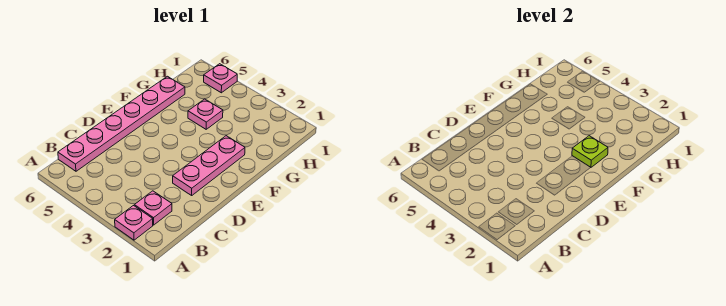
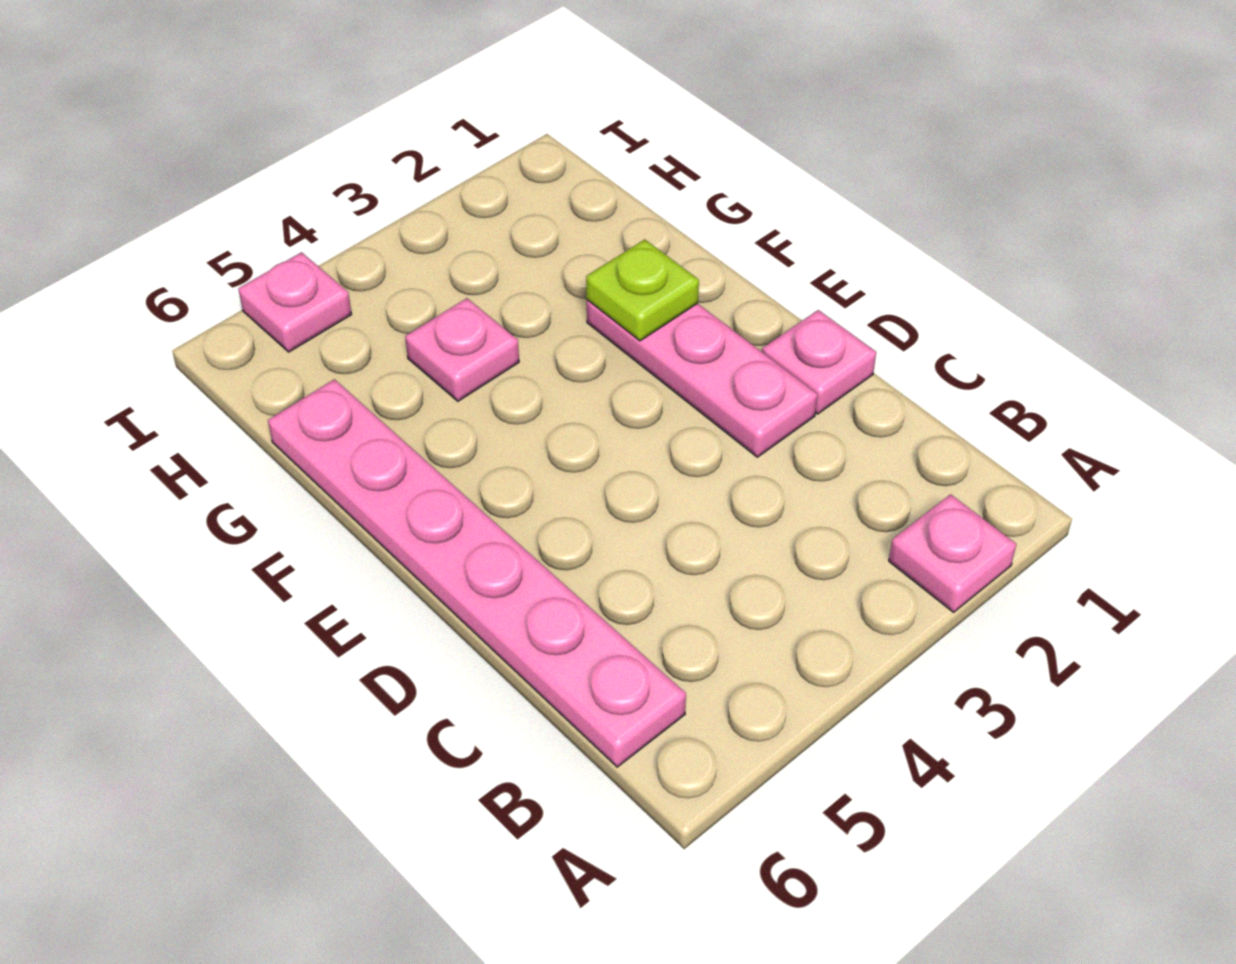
pink plate B2 level 1 -> pink plate D1 level 1

